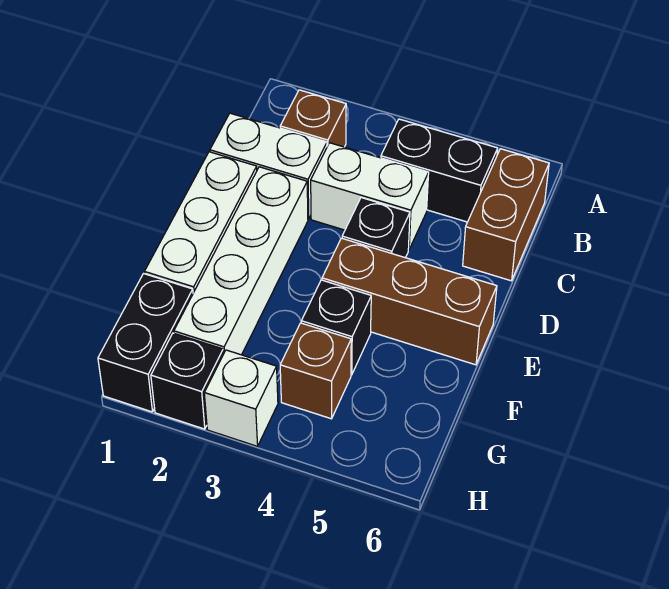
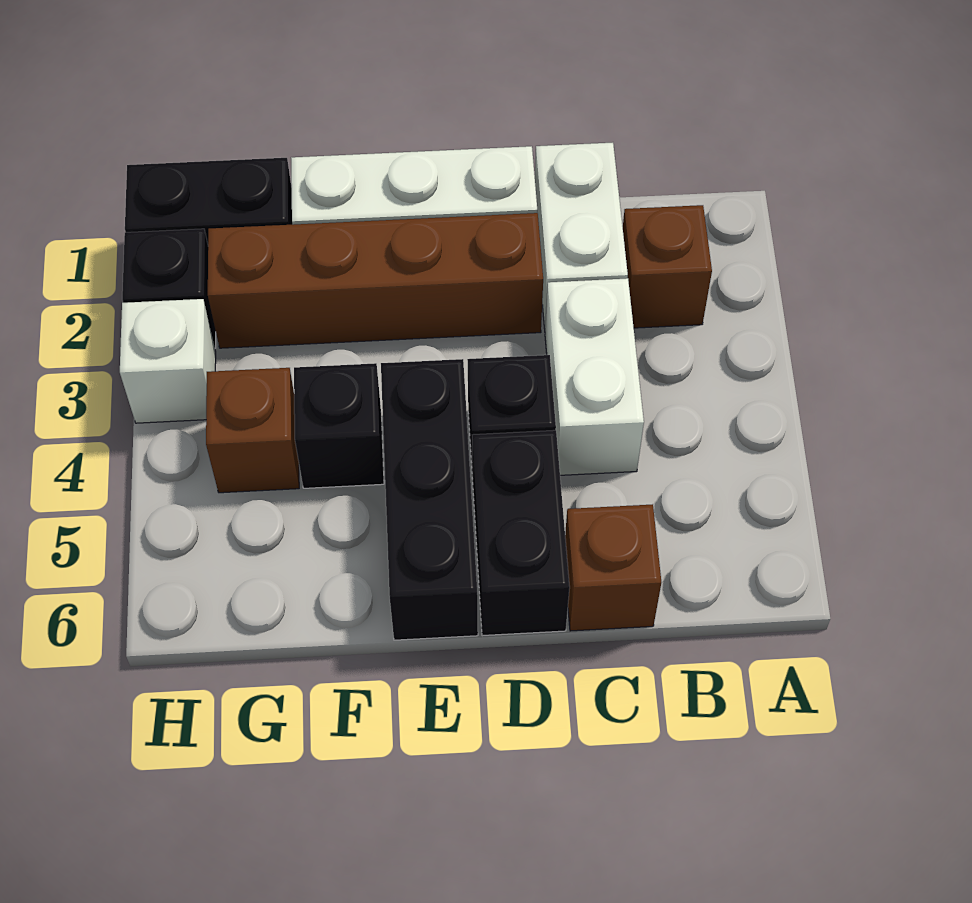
black brick B4:B5 level 1 -> black brick D5:D6 level 1
brown brick B6:C6 level 1 -> brown brick C6 level 1
white brick D2:G2 level 1 -> brown brick D2:G2 level 1
brown brick E4:E6 level 1 -> black brick E4:E6 level 1

